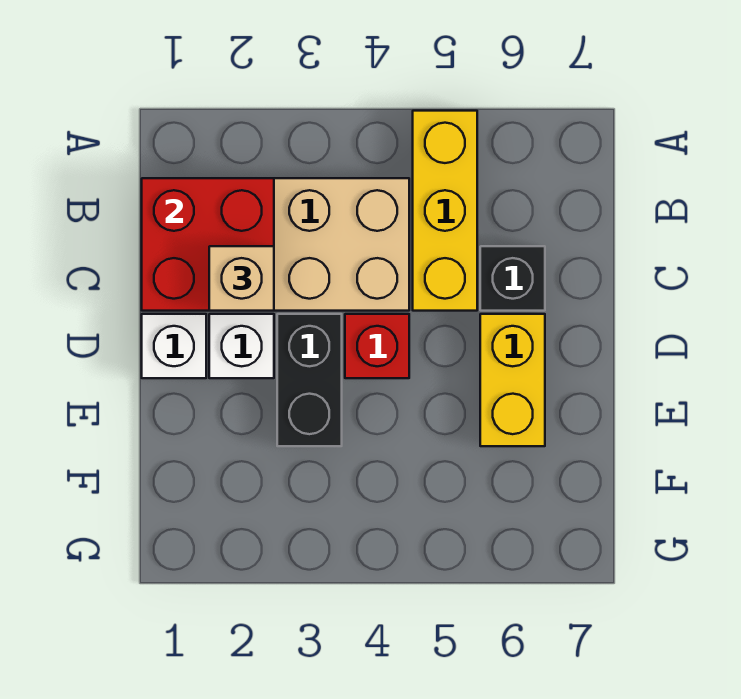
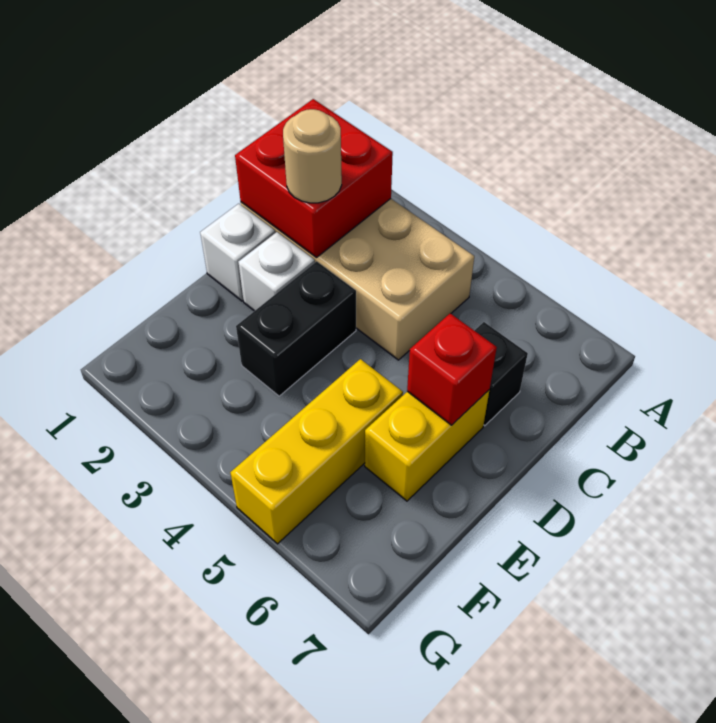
yellow brick A5:C5 level 1 -> yellow brick E5:G5 level 1
tan brick C2 level 3 -> tan round brick C2 level 3
red brick D4 level 1 -> red brick D6 level 2

